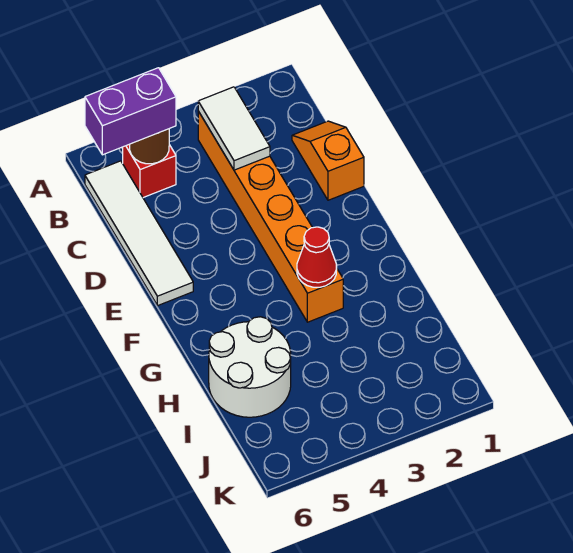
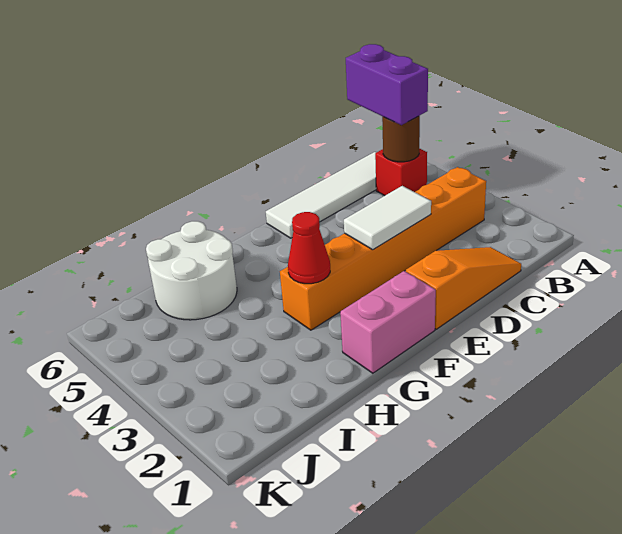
white tile B3:C3 level 2 -> white tile D3:E3 level 2
orange slope C1:D1 level 1 top D -> orange slope C1:E1 level 1 top E
none -> pink brick F1:G1 level 1

